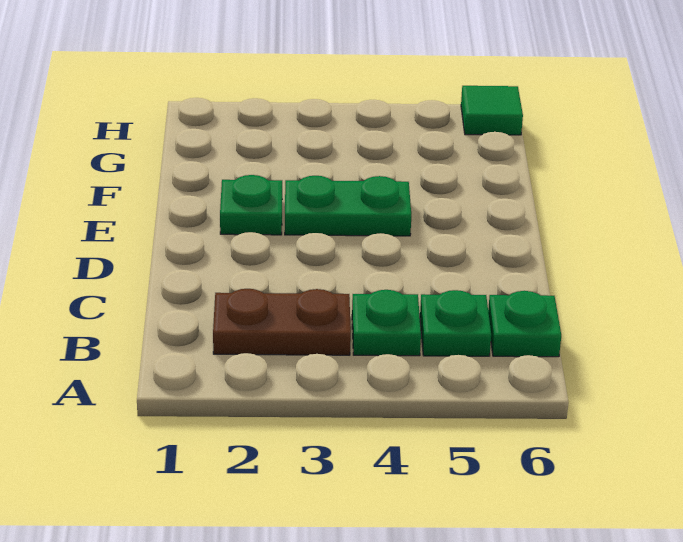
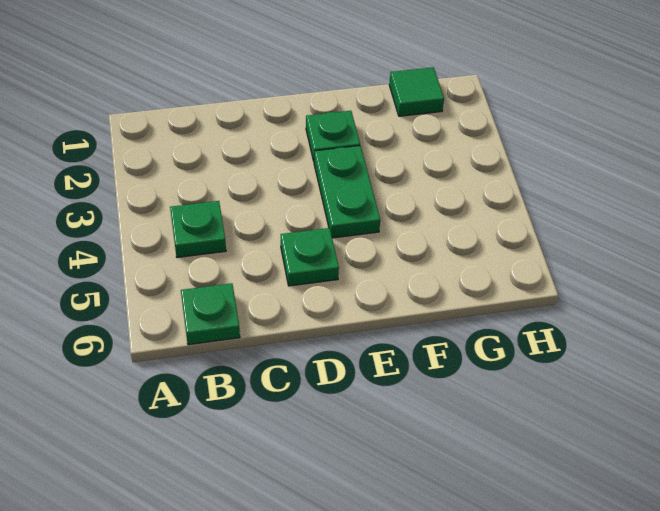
brown plate B2:B3 level 1 -> none
green plate B5 level 1 -> green plate D5 level 1
green tile H6 level 1 -> green tile G1 level 1

